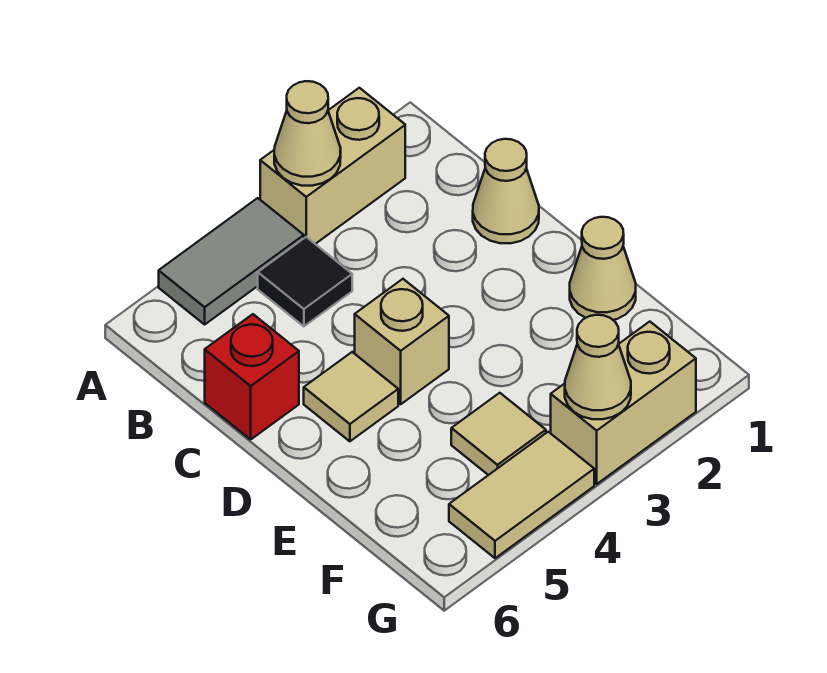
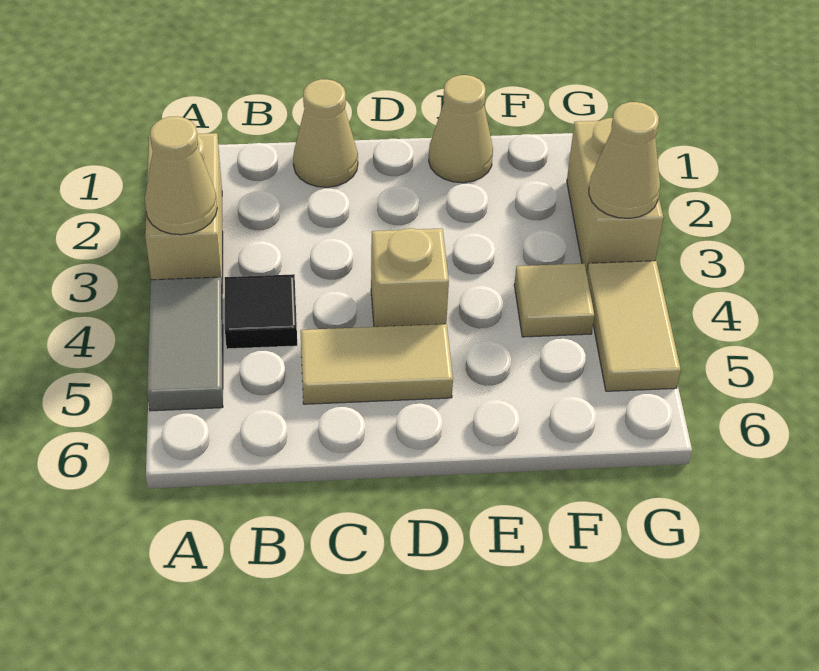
red brick C6 level 1 -> none
tan tile D5 level 1 -> tan tile C5:D5 level 1

